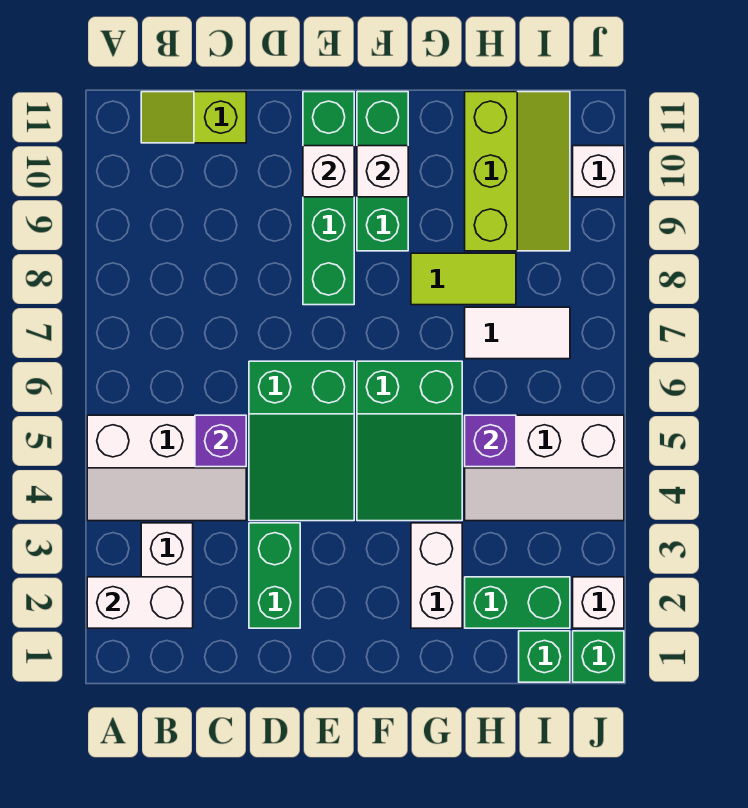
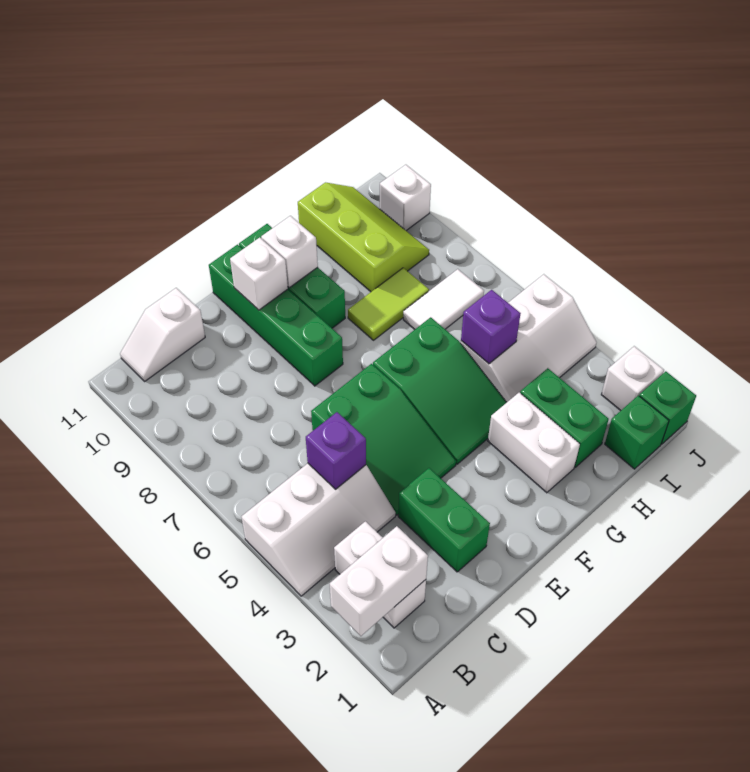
lime slope B11:C11 level 1 top C -> white slope B11:C11 level 1 top C
green brick H2:I2 level 1 -> green brick H2:H3 level 1

